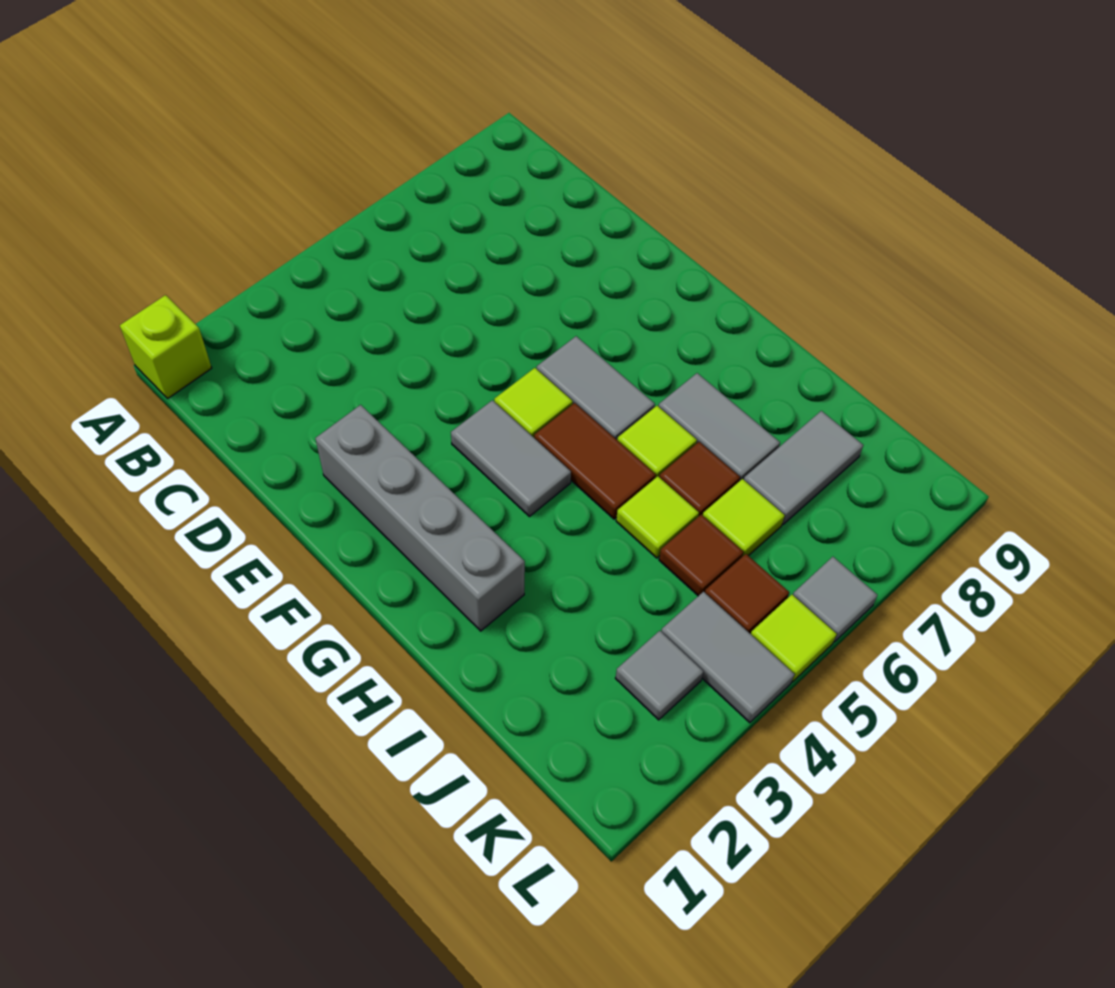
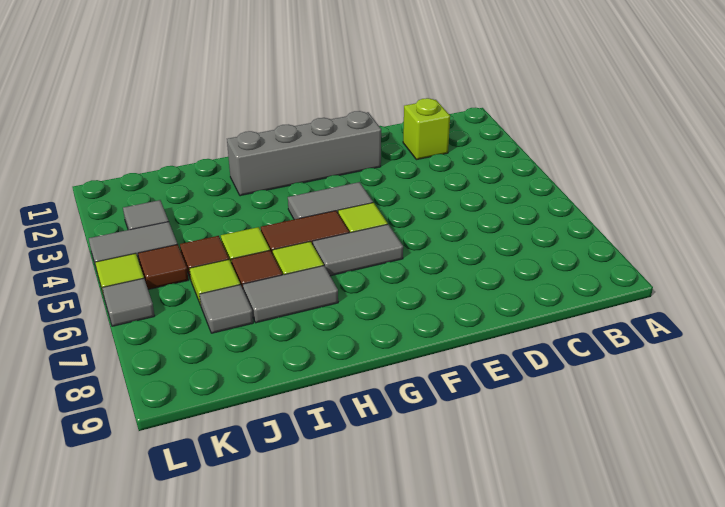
lime brick A1 level 1 -> lime brick C2 level 1
grey tile J7:J8 level 1 -> grey tile J7 level 1

